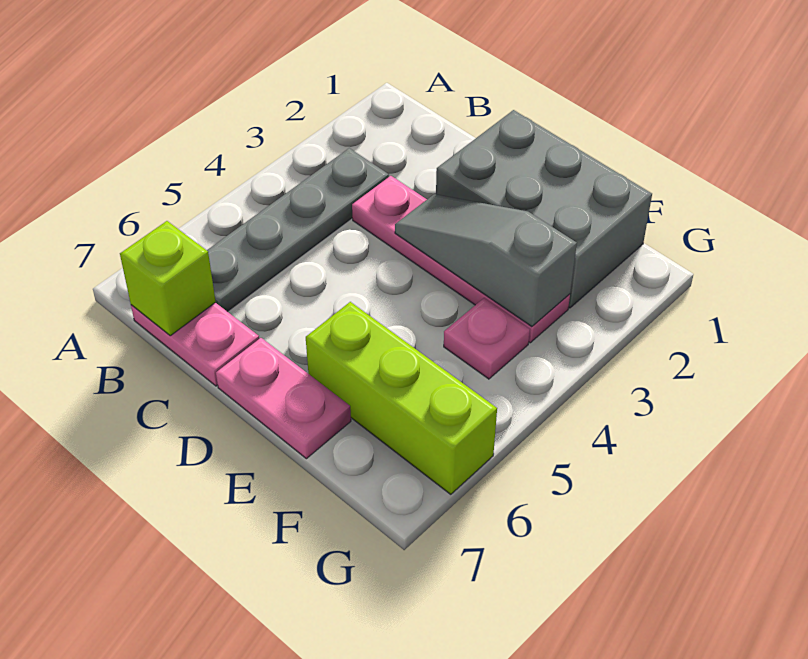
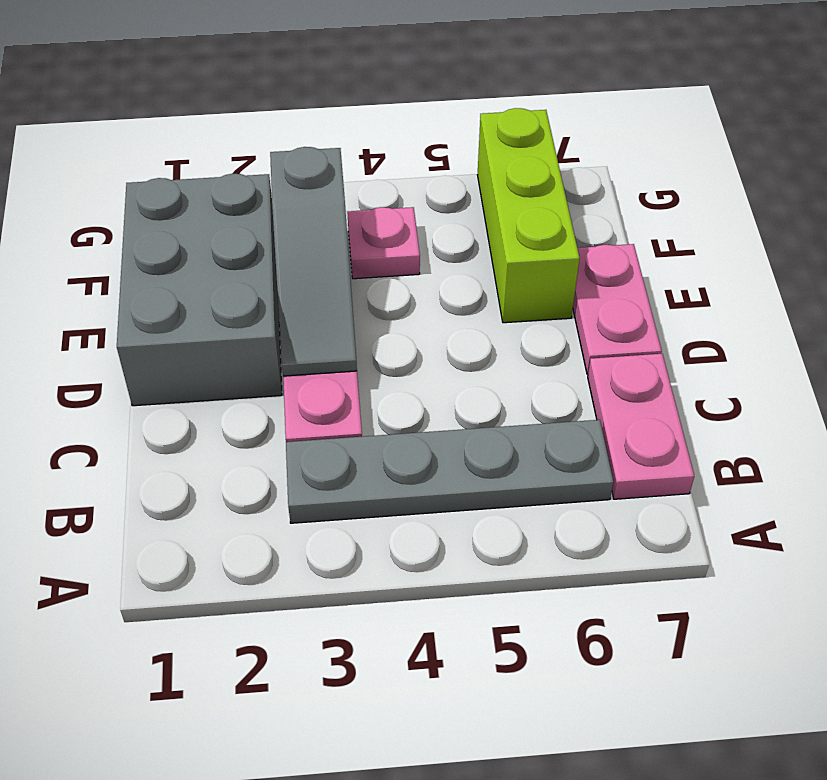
lime brick B7 level 2 -> none

